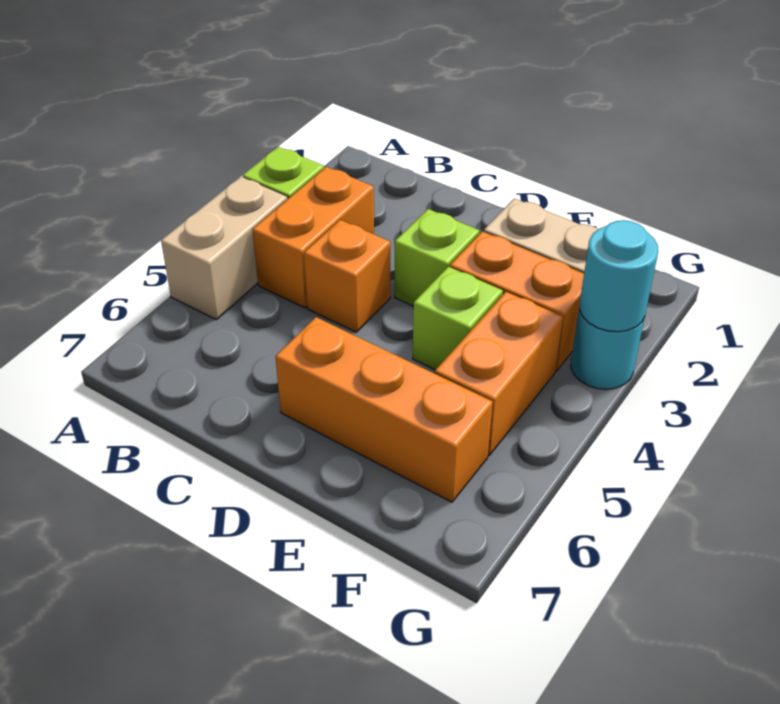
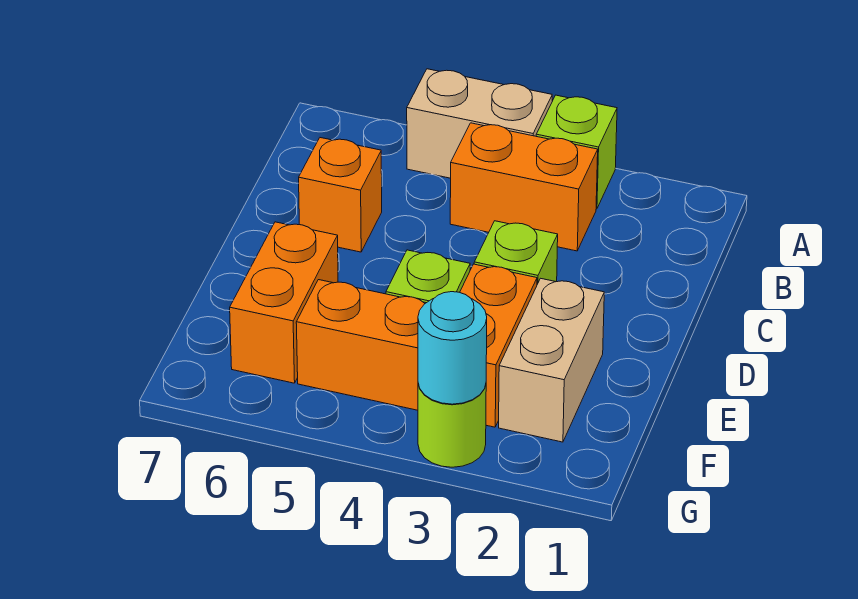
orange brick C4 level 1 -> orange brick C6 level 1
orange brick D6:F6 level 1 -> orange brick E6:F6 level 1
cyan round brick G3 level 1 -> lime round brick G3 level 1

